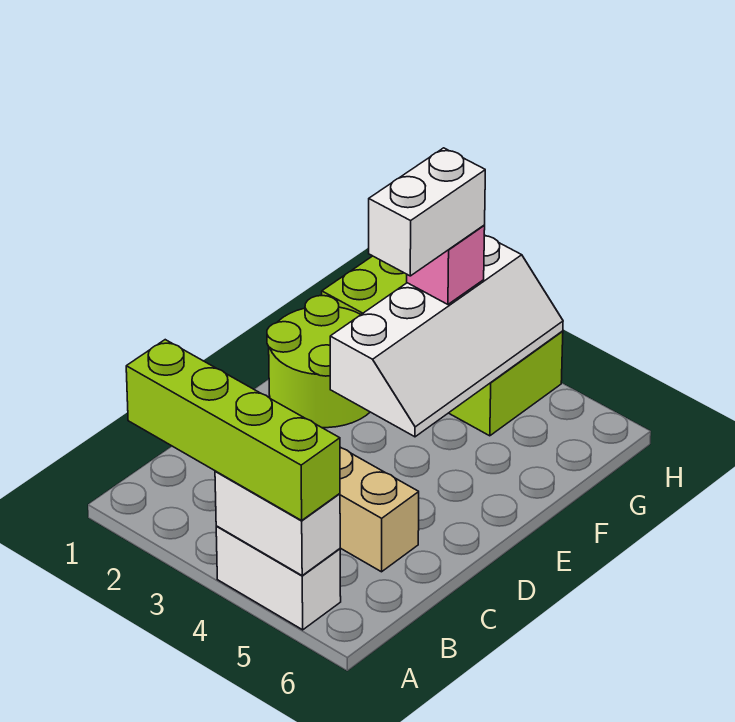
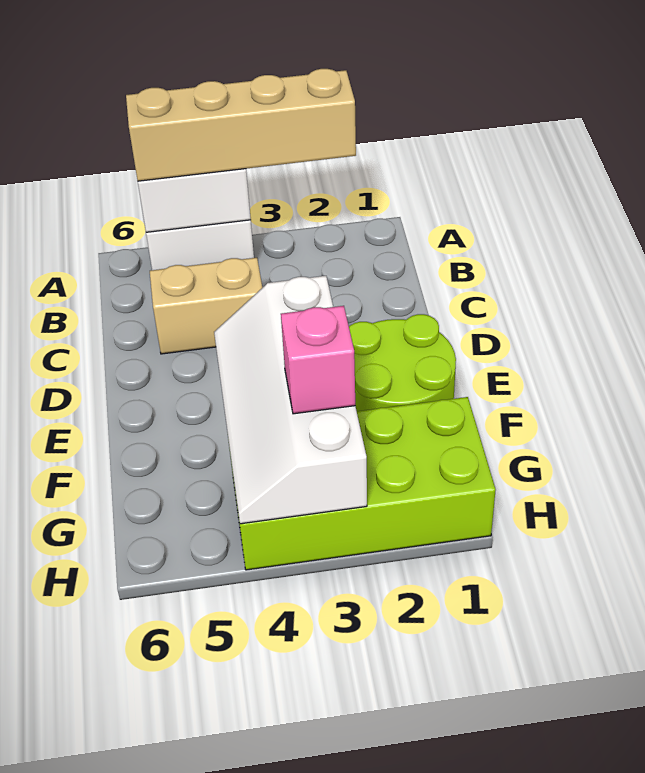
lime brick A2:A5 level 3 -> tan brick A2:A5 level 3
white brick F3:G3 level 4 -> none

